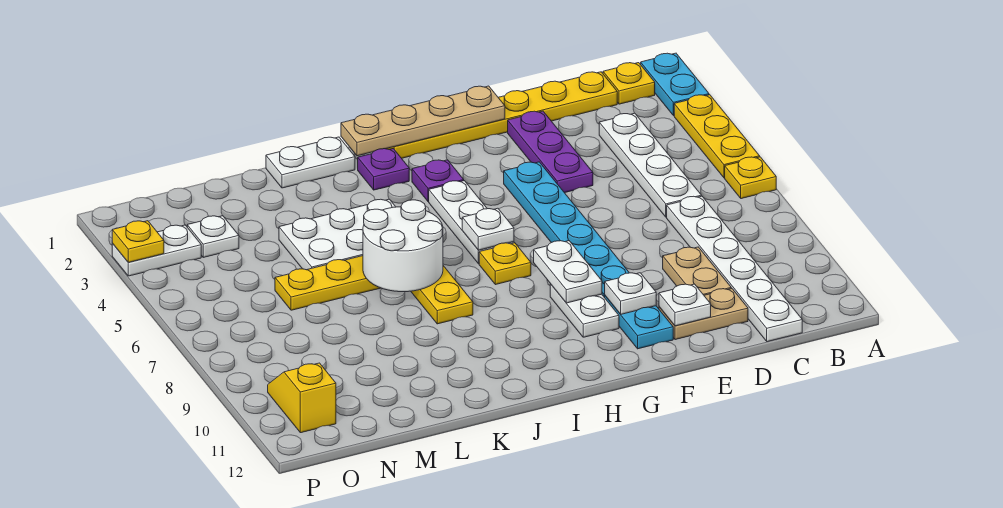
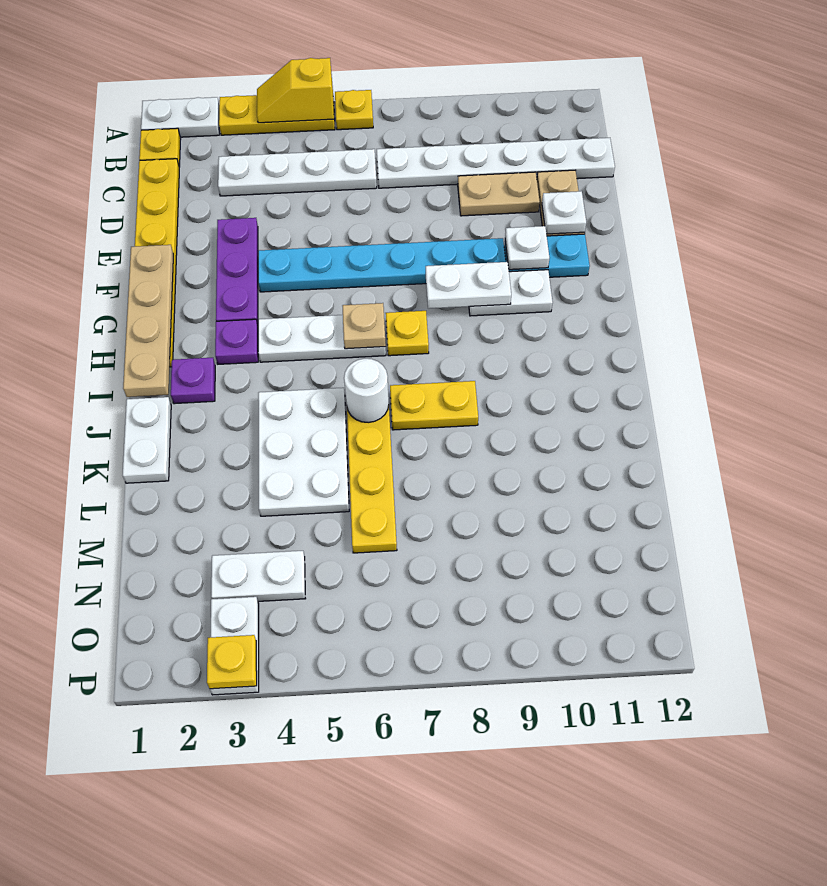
cyan plate A1:A2 level 1 -> white plate A1:A2 level 1
purple plate E2:E4 level 1 -> purple plate E3:G3 level 1
white plate H6 level 2 -> tan plate H6 level 2
white round brick J6:K7 level 2 -> white round brick J6 level 2
white plate N3 level 1 -> white plate N3:N4 level 1
yellow slope O10:O11 level 1 top 11 -> yellow slope A4:A5 level 2 top 5

